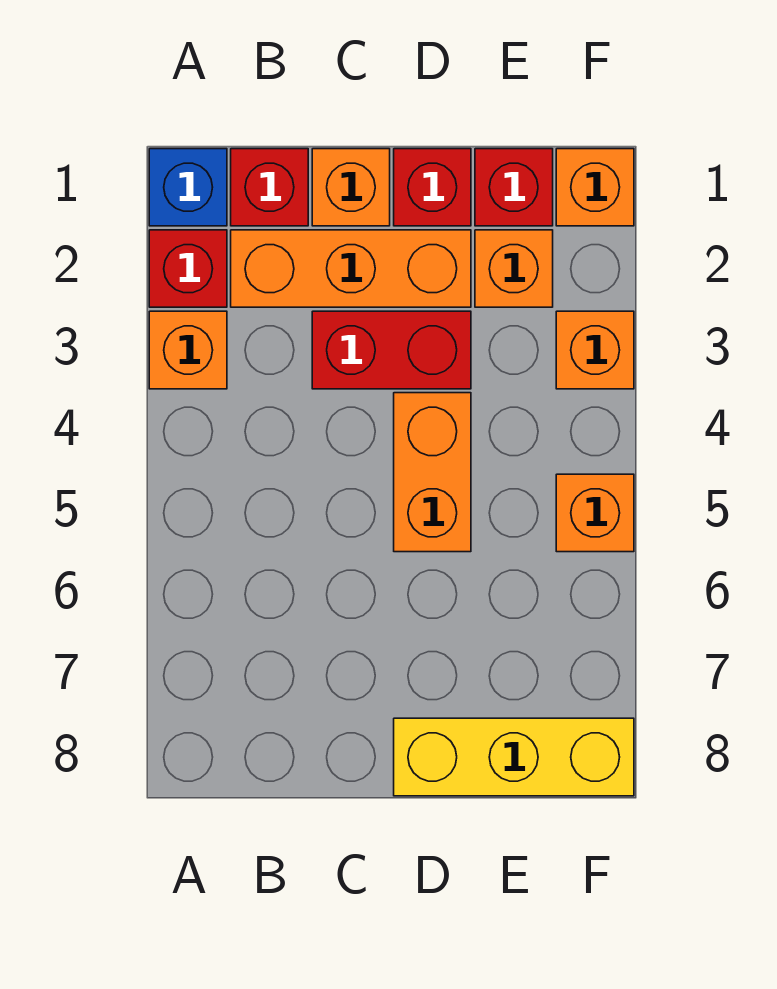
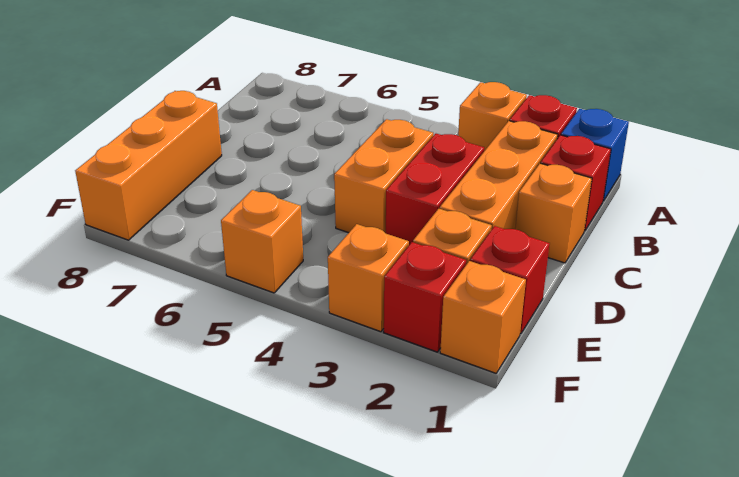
red brick D1 level 1 -> red brick F2 level 1
orange brick D4:D5 level 1 -> orange brick C4:D4 level 1
yellow brick D8:F8 level 1 -> orange brick D8:F8 level 1

